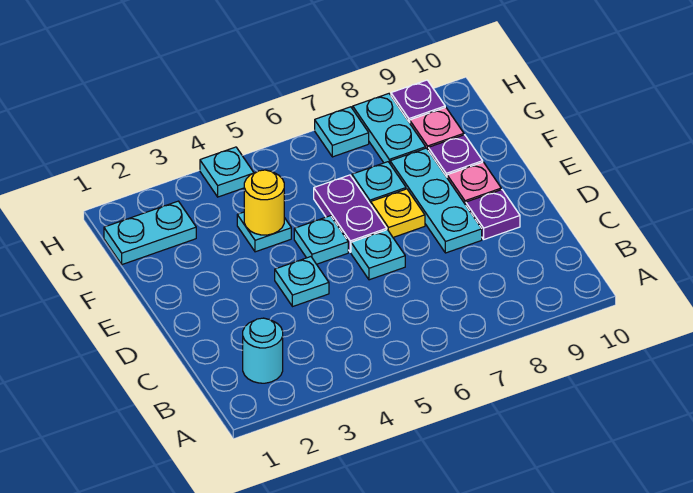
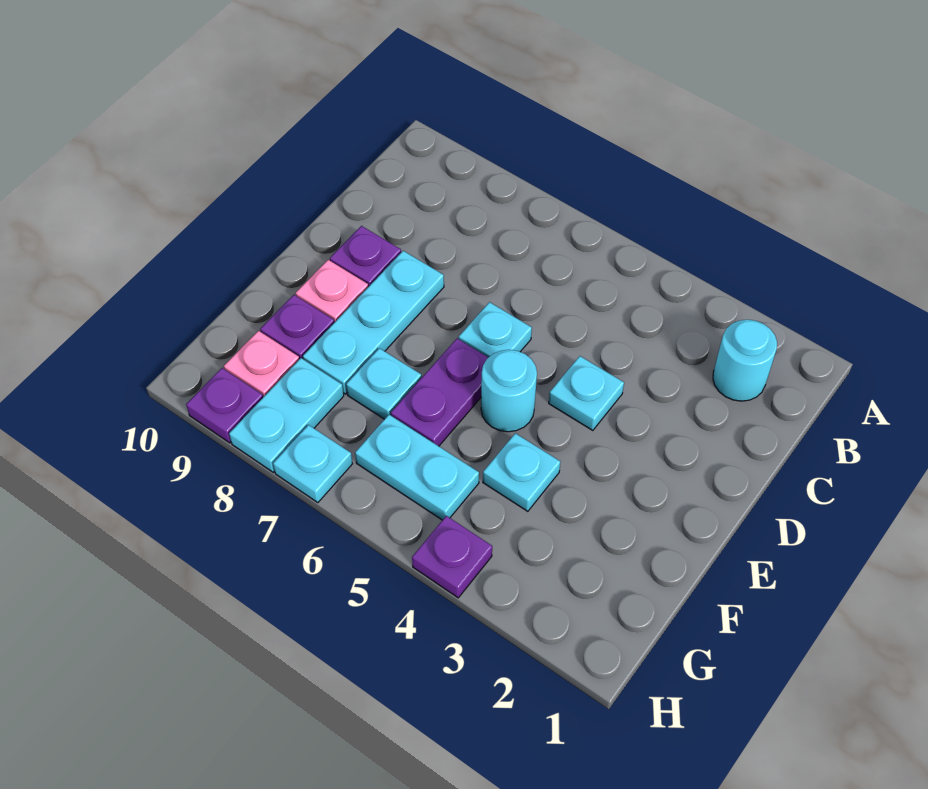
cyan plate E5 level 1 -> cyan round brick E5 level 1
yellow plate E7 level 1 -> none
yellow round brick F4 level 2 -> none
cyan plate G1:G2 level 1 -> cyan plate G5:G6 level 1
cyan plate H4 level 1 -> purple plate H4 level 1

